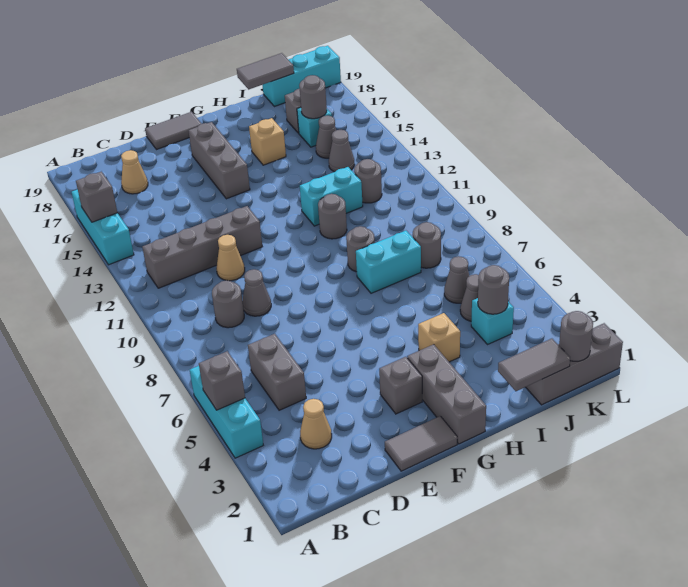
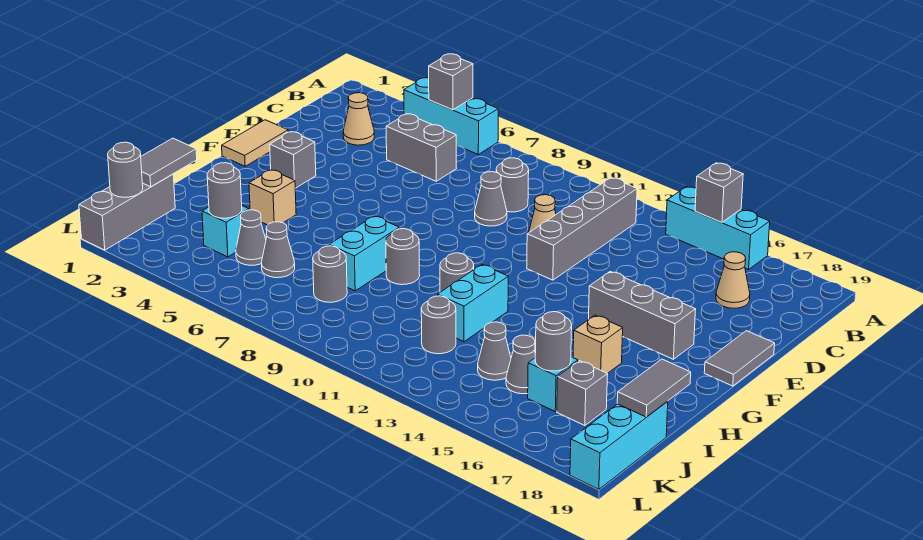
grey tile E1:F1 level 1 -> tan tile E1:F1 level 1
grey brick G1:G3 level 1 -> none

